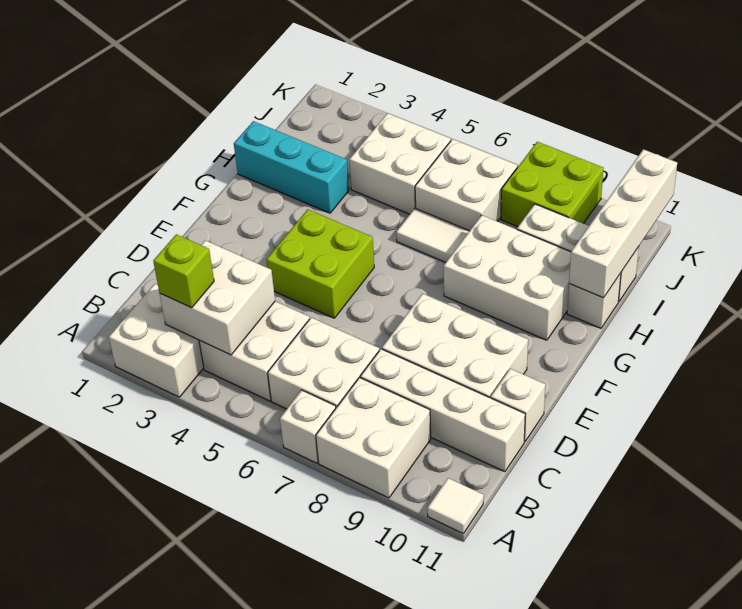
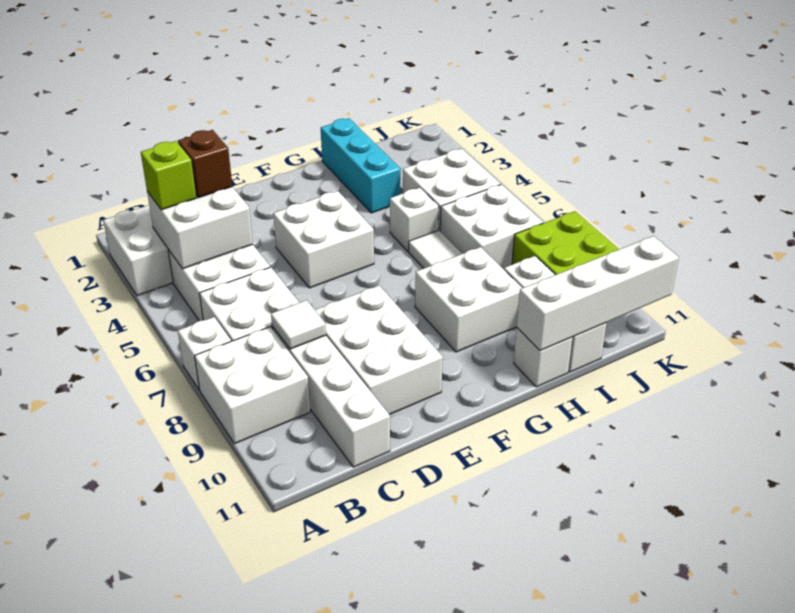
white tile A11 level 1 -> white tile C8 level 2
none -> brown brick C3 level 3
white brick D11 level 1 -> white brick H5 level 1
lime brick E4:F5 level 1 -> white brick E4:F5 level 1
white brick G8:H10 level 1 -> white brick G8:H9 level 1

